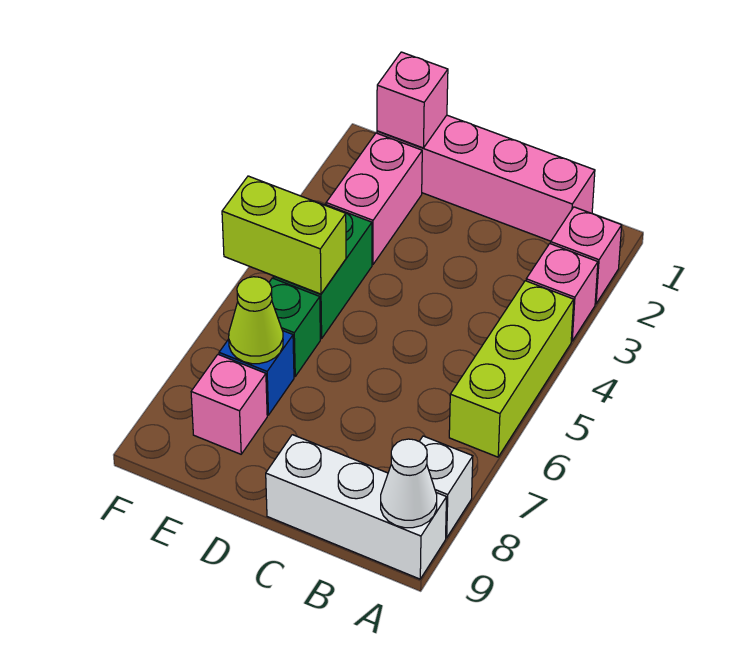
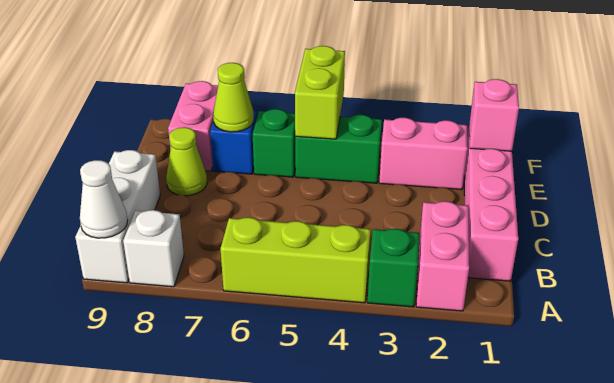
pink brick A2 level 1 -> pink brick A2:B2 level 1
pink brick A3 level 1 -> green brick A3 level 1
none -> lime cone D8 level 1
pink brick E8 level 1 -> pink brick E8:F8 level 1

